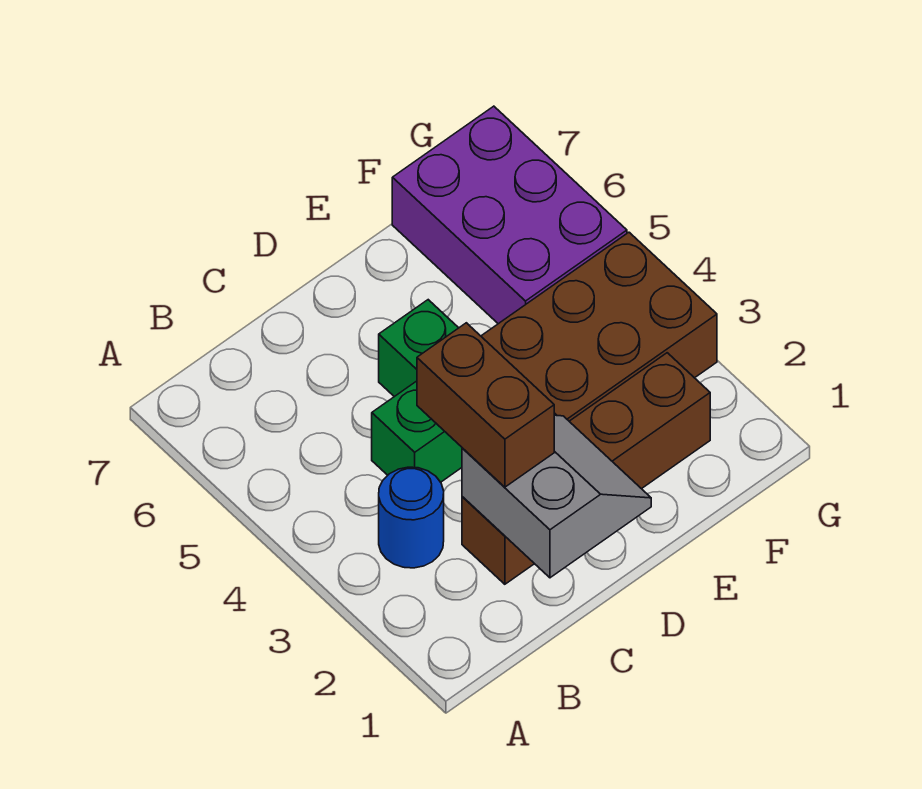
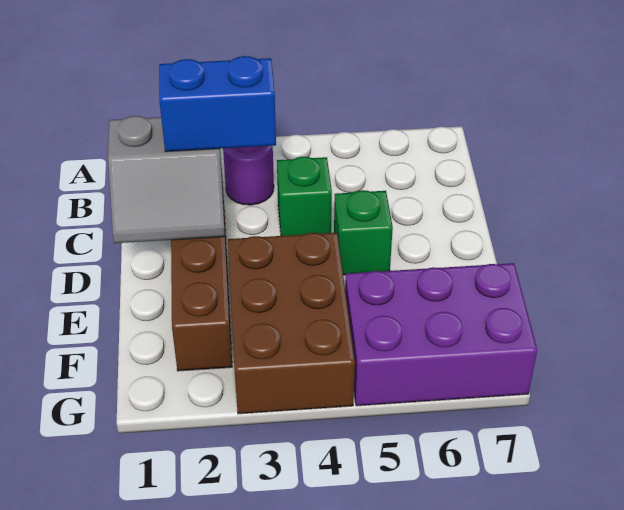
blue round brick B3 level 1 -> purple round brick B3 level 1
brown brick C2:C3 level 3 -> blue brick C2:C3 level 3

